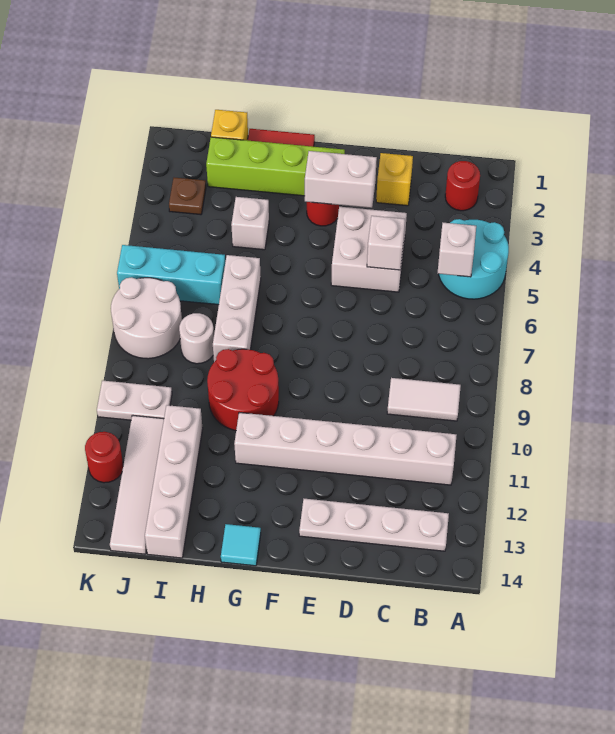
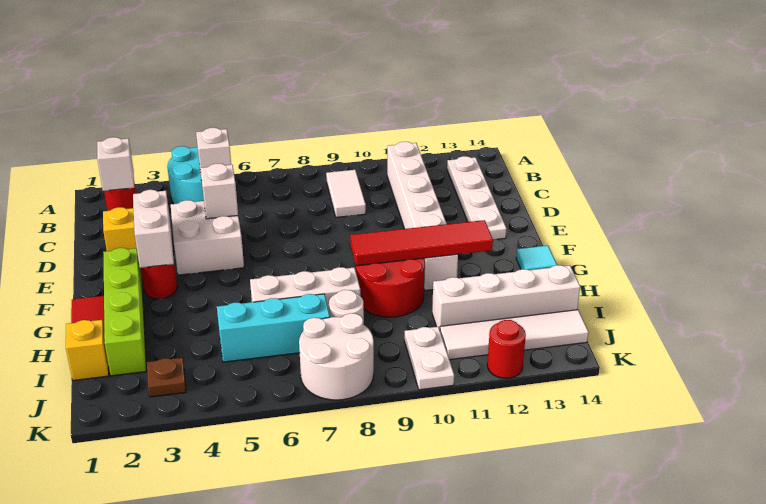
none -> red tile G9:G12 level 2
white brick H4 level 1 -> white brick B2 level 2
cyan brick I6:K6 level 1 -> cyan brick I5:I7 level 1

